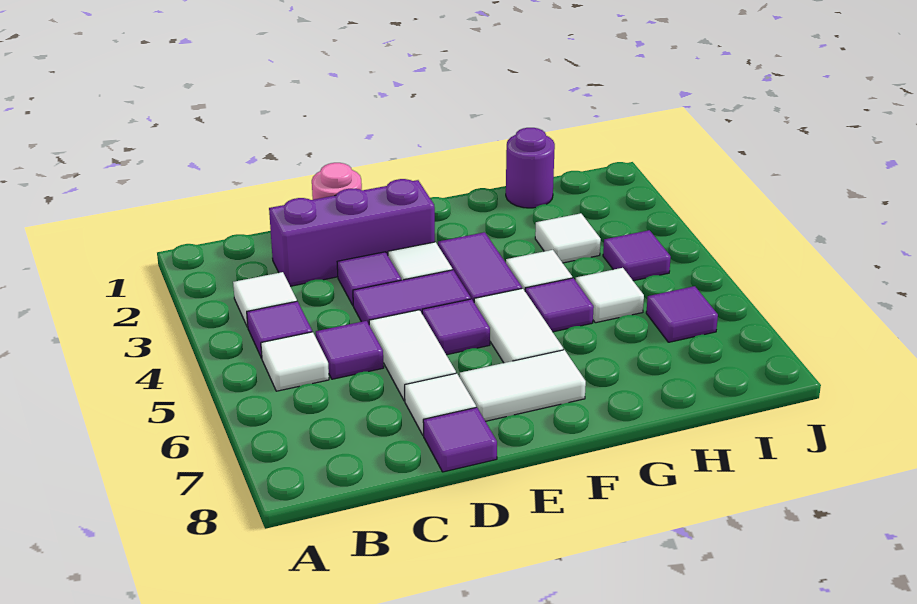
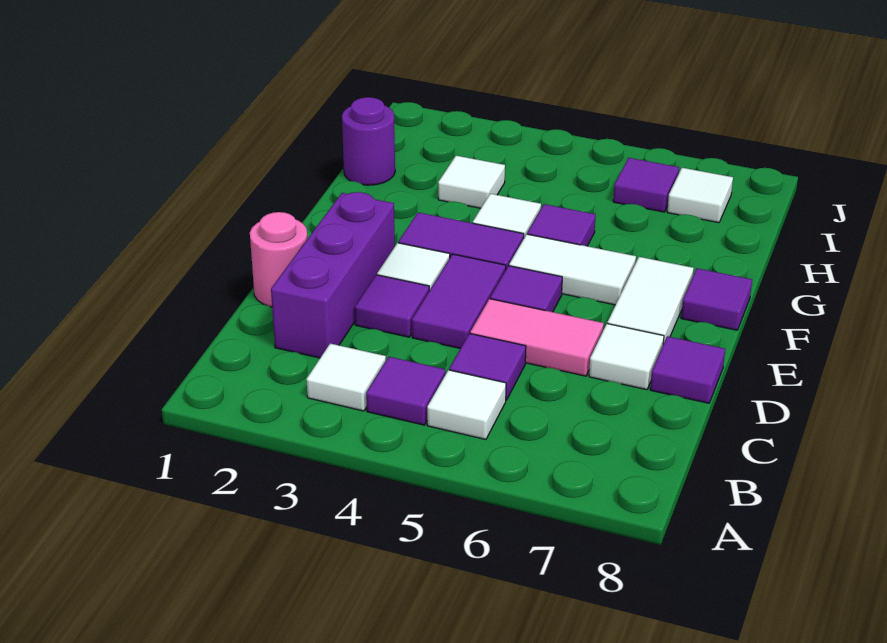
white tile D5:D6 level 1 -> pink tile D5:D6 level 1
white tile H5 level 1 -> white tile I7 level 1
purple tile I4 level 1 -> purple tile F8 level 1

